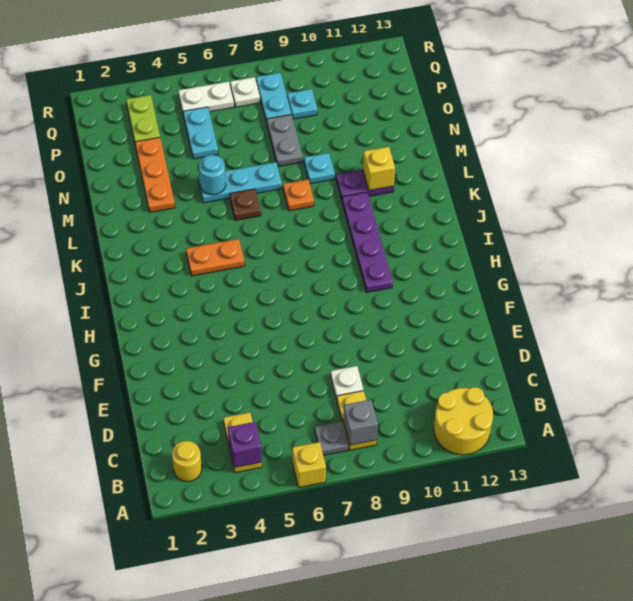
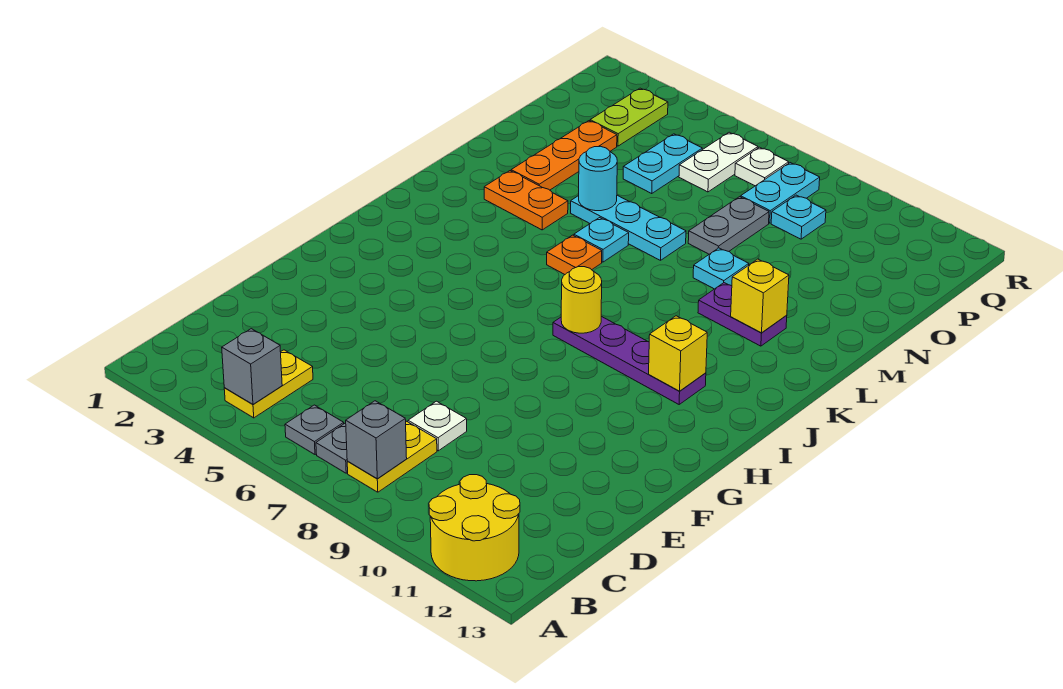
yellow brick A6 level 1 -> yellow brick I11 level 2
yellow round brick B2 level 1 -> yellow round brick I8 level 2
purple brick B4 level 2 -> grey brick B4 level 2
none -> grey plate B6 level 1
purple plate H10:K10 level 1 -> purple plate I8:I11 level 1
orange plate J4:J5 level 1 -> orange plate L3:L4 level 1
brown plate L6 level 1 -> cyan plate L6 level 1
orange plate L8 level 1 -> orange plate K6 level 1
white plate Q5:Q6 level 1 -> white plate P6:Q6 level 1

